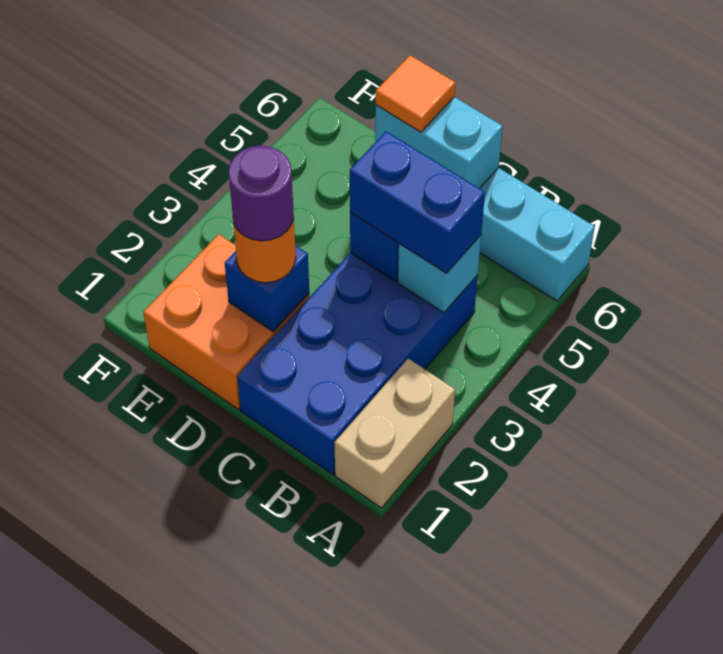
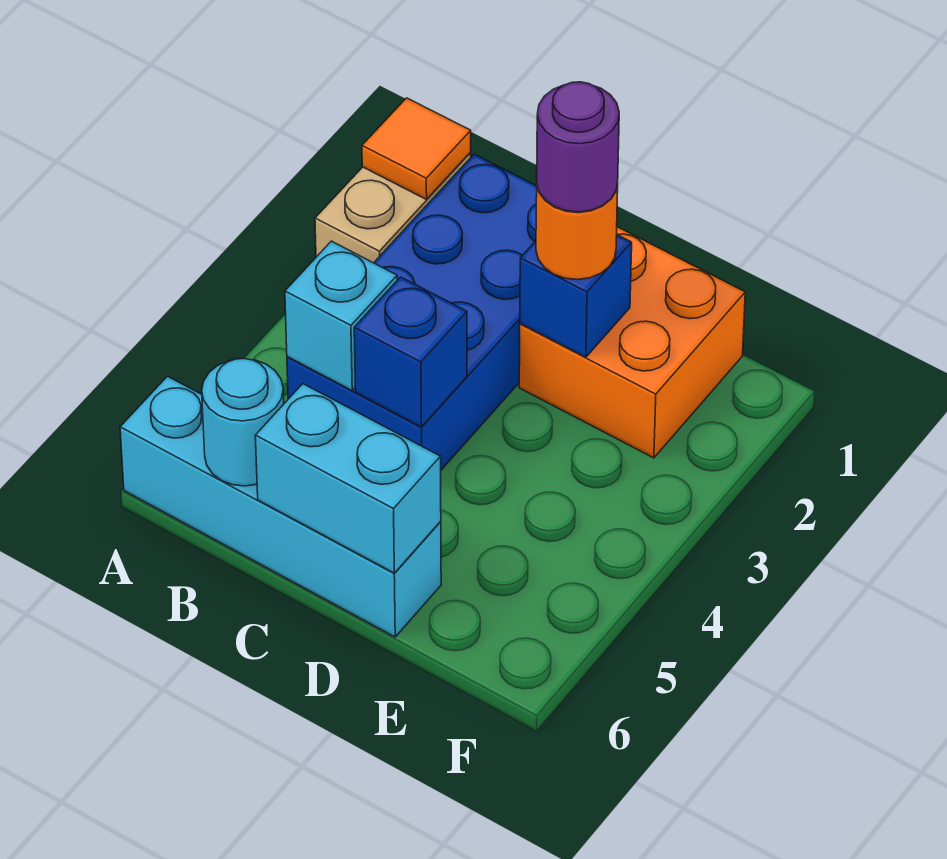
blue brick B4:C4 level 3 -> none
none -> cyan round brick B6 level 2
orange tile D6 level 3 -> orange tile A1 level 2

